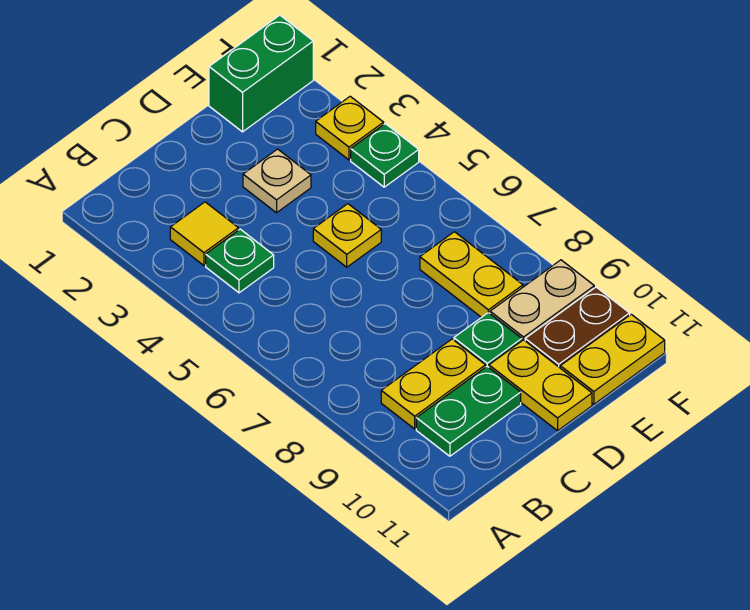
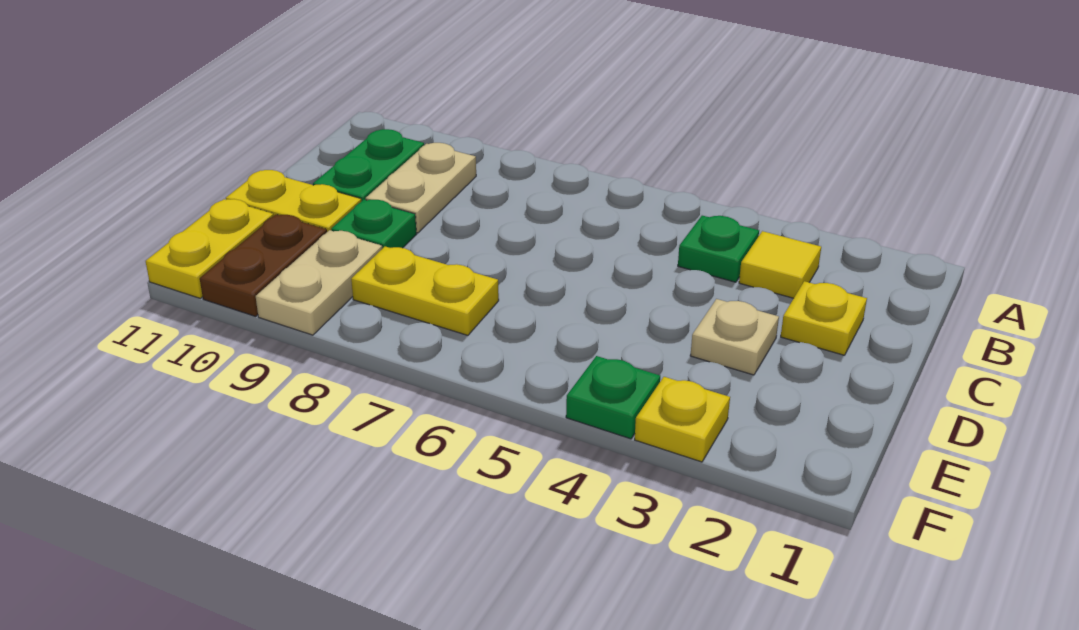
yellow plate B9:C9 level 1 -> tan plate B9:C9 level 1
yellow plate D5 level 1 -> yellow plate C2 level 1
green brick E1:F1 level 1 -> none

